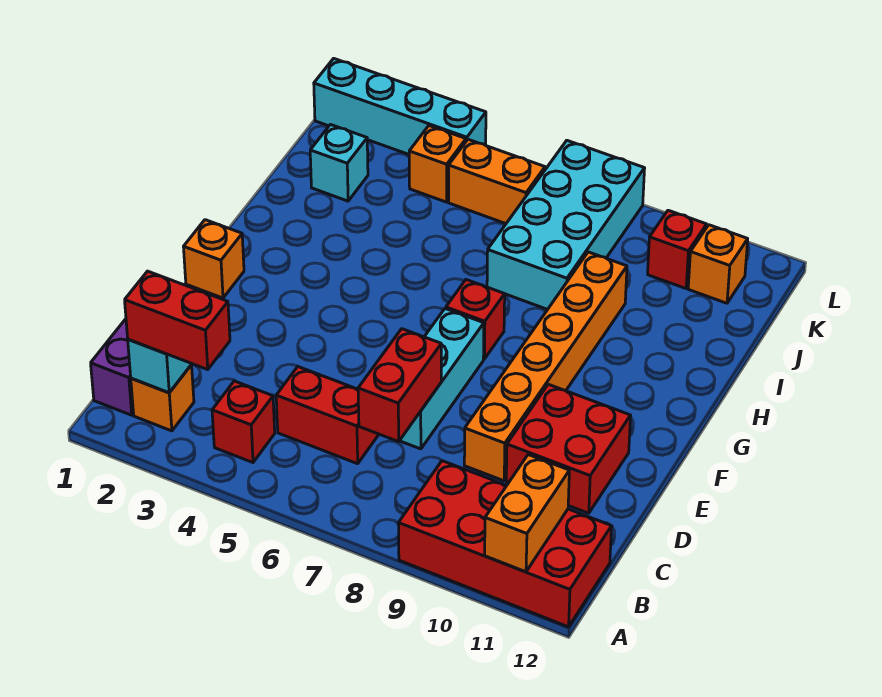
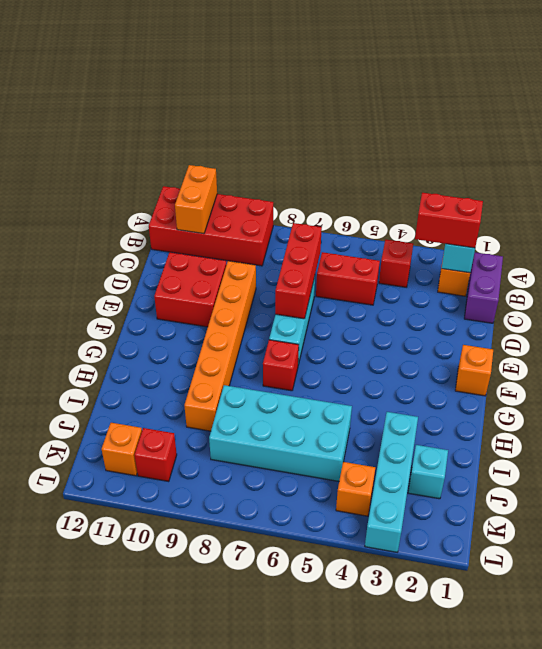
red brick C7:D7 level 2 -> red brick C7:E7 level 2
cyan brick I7:L8 level 1 -> cyan brick I5:J8 level 1
orange brick K5:K6 level 1 -> none
cyan brick L1:L4 level 1 -> cyan brick I3:L3 level 1

